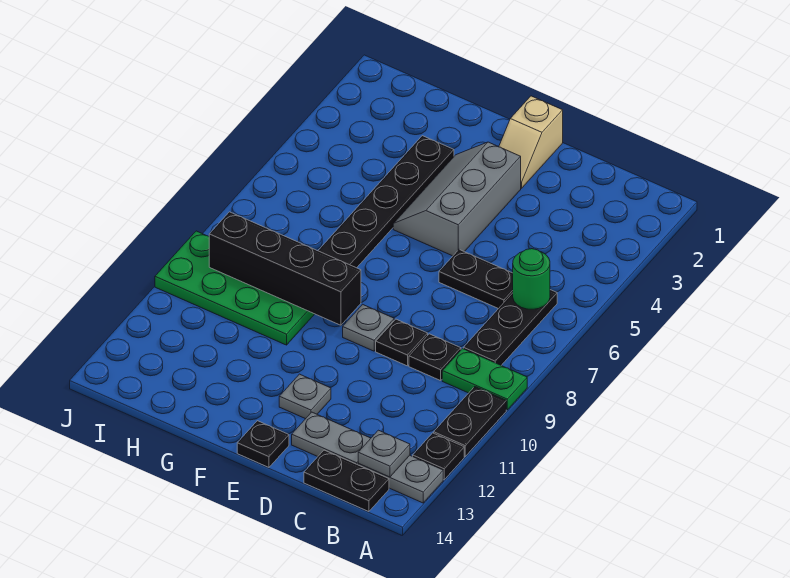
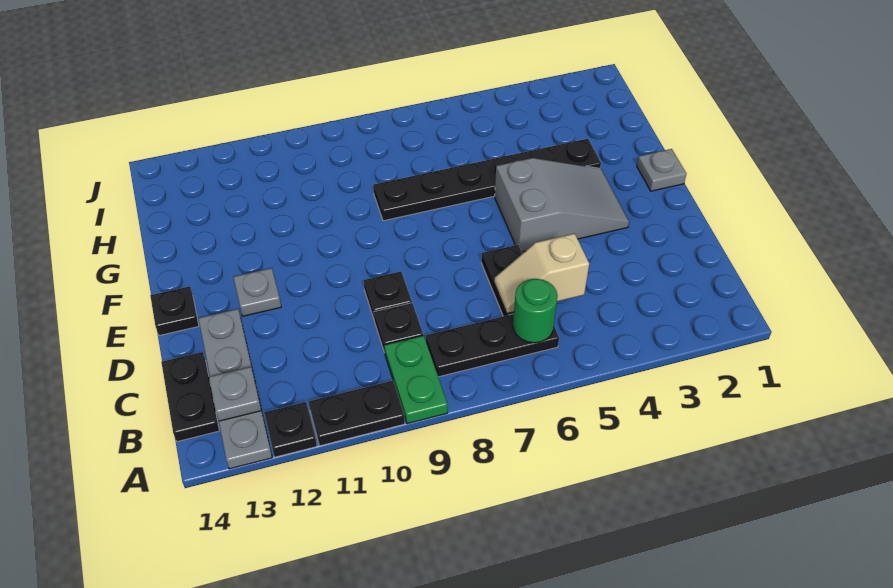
tan slope E1:E2 level 1 top 1 -> tan slope C5:C6 level 2 top 5
grey slope E3:F5 level 1 top E -> grey slope E3:F5 level 1 top 5
grey plate E9 level 1 -> grey plate F1 level 1
black brick F9:I9 level 2 -> none
green plate G9:J10 level 1 -> none

